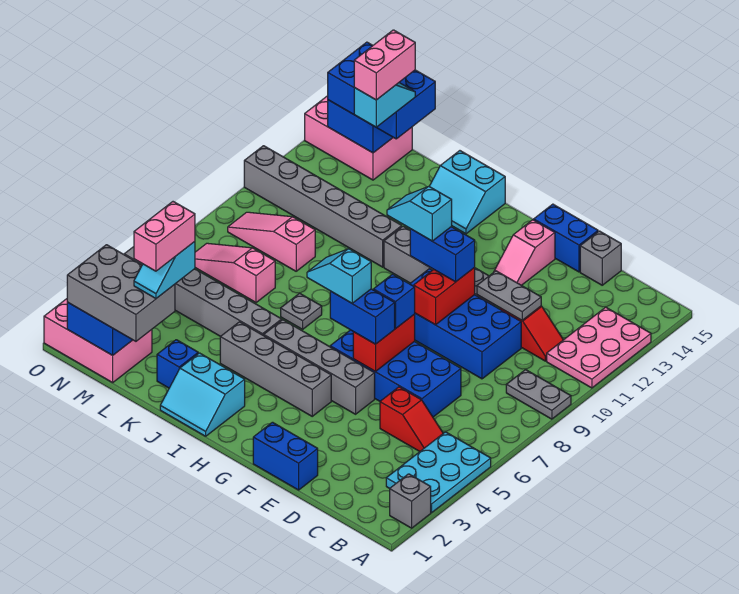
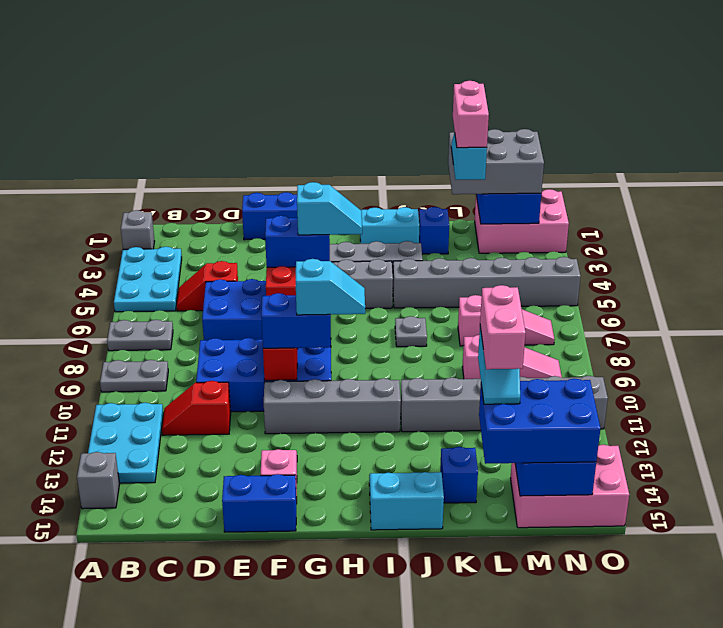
pink plate A11:B13 level 1 -> cyan plate A11:B13 level 1
grey plate D11:E11 level 2 -> grey plate A7:B7 level 1
grey brick D15 level 1 -> grey brick A14 level 1
blue brick F7 level 3 -> blue brick K14 level 1

